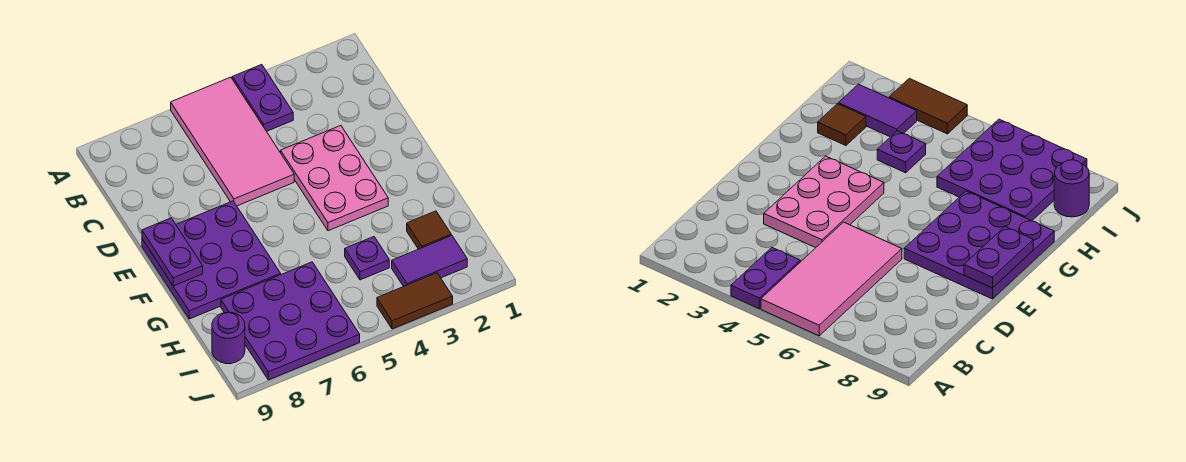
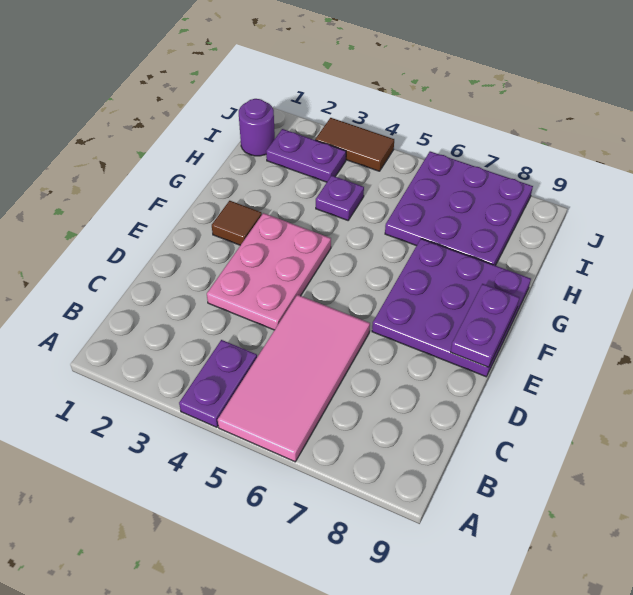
brown tile H2 level 1 -> brown tile F2 level 1
purple tile I2:I3 level 1 -> purple plate I2:I3 level 1
purple round brick I9 level 1 -> purple round brick I1 level 1

